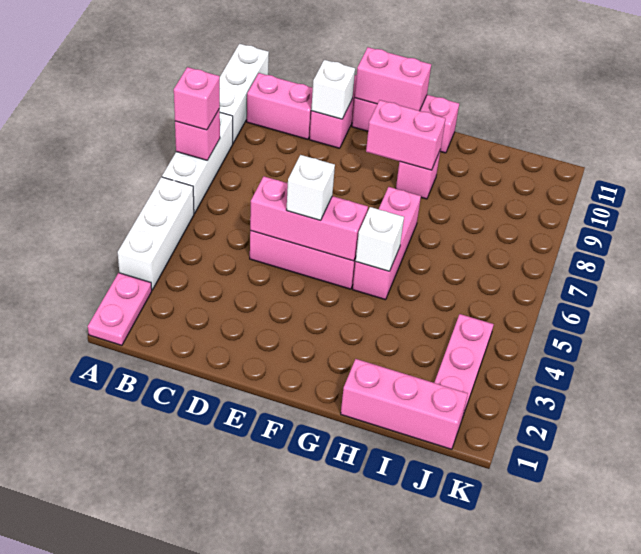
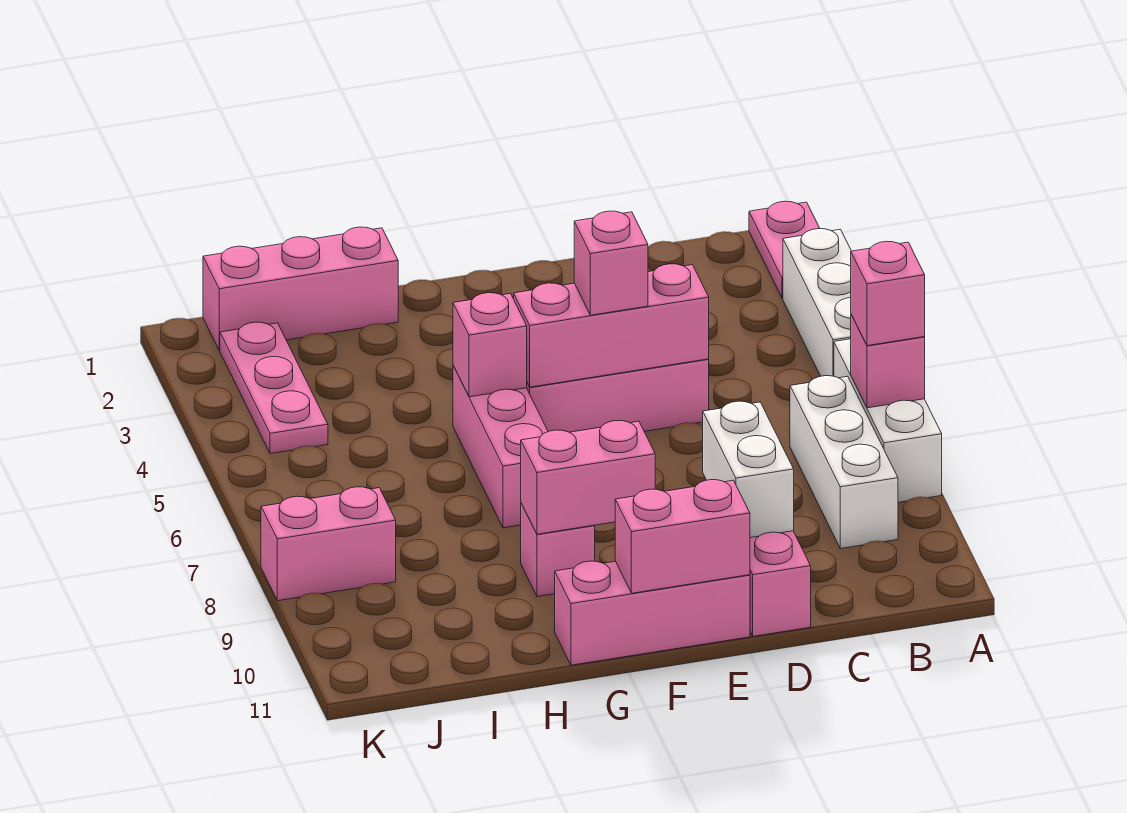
white brick A9:A11 level 1 -> white brick B7:B9 level 1
pink brick B10:C10 level 1 -> pink brick J8:K8 level 1
white brick D10 level 2 -> white brick D9:D10 level 2
white brick E5 level 3 -> pink brick E5 level 3
white brick G5 level 2 -> pink brick G5 level 2

